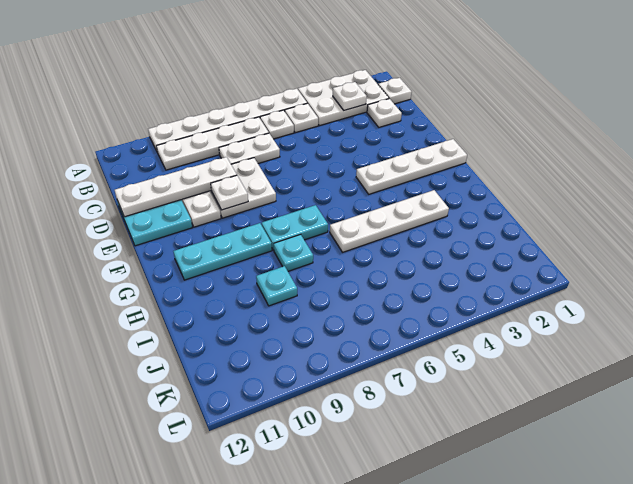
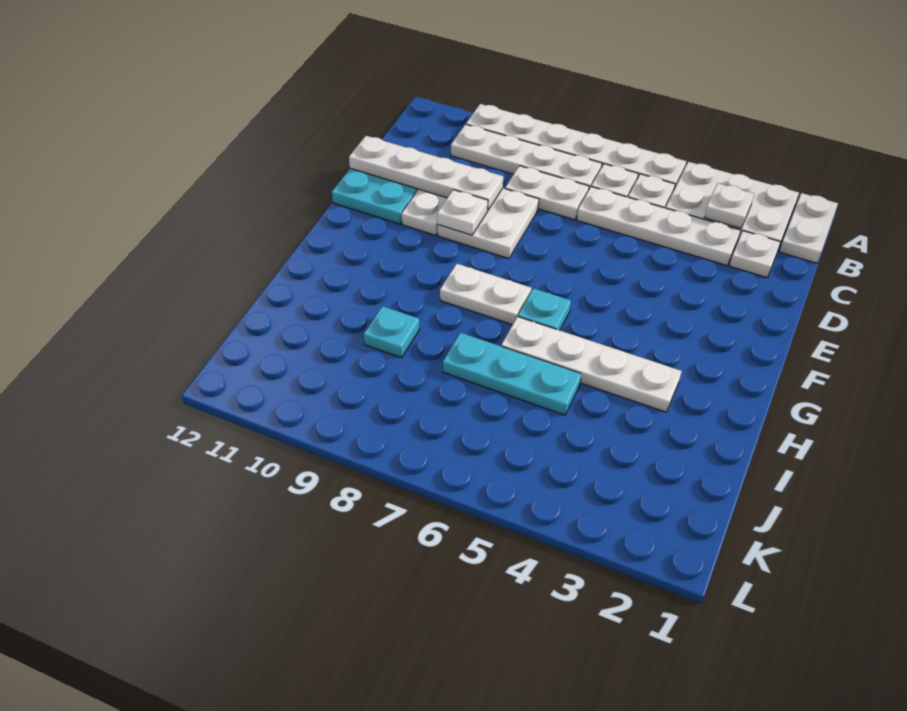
white plate B1 level 1 -> white plate A1:B1 level 1
white plate F1:F4 level 1 -> white plate C3:C6 level 1
cyan plate G7:G8 level 1 -> white plate G7:G8 level 1
cyan plate G9:G11 level 1 -> cyan plate I5:I7 level 1
cyan plate H8 level 1 -> cyan plate G6 level 1

